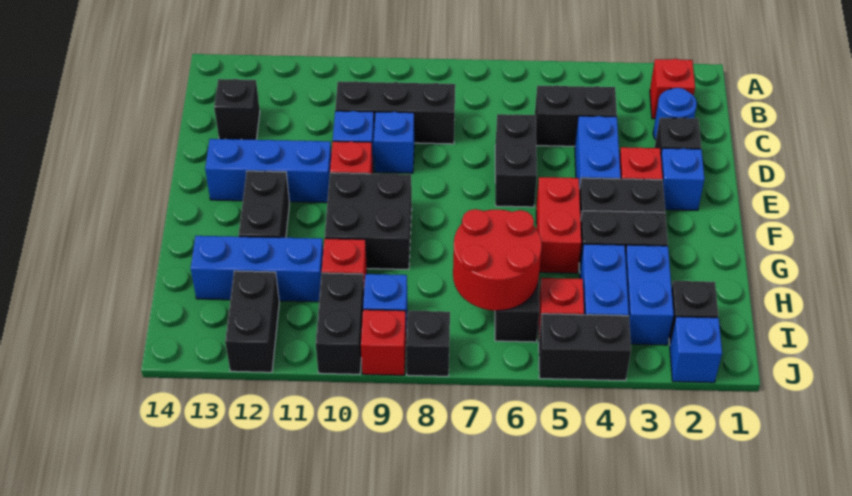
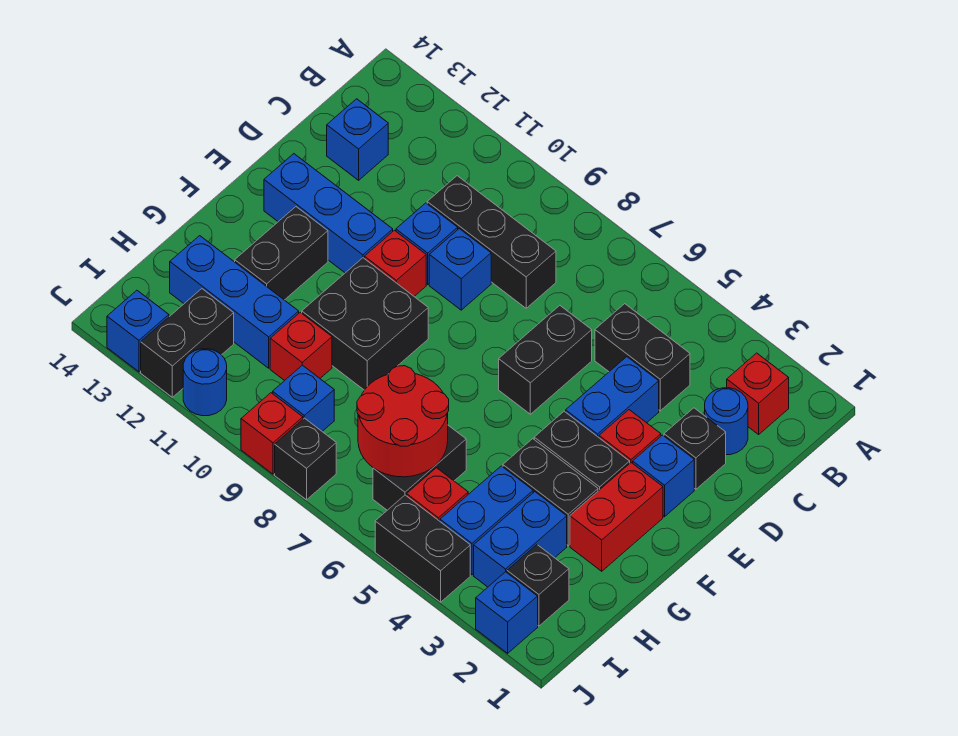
black brick C13 level 1 -> blue brick C13 level 1
red brick F5:G5 level 1 -> red brick F2:G2 level 1
black brick I10:J10 level 1 -> none
none -> blue round brick J11 level 1
none -> blue brick J13 level 1

